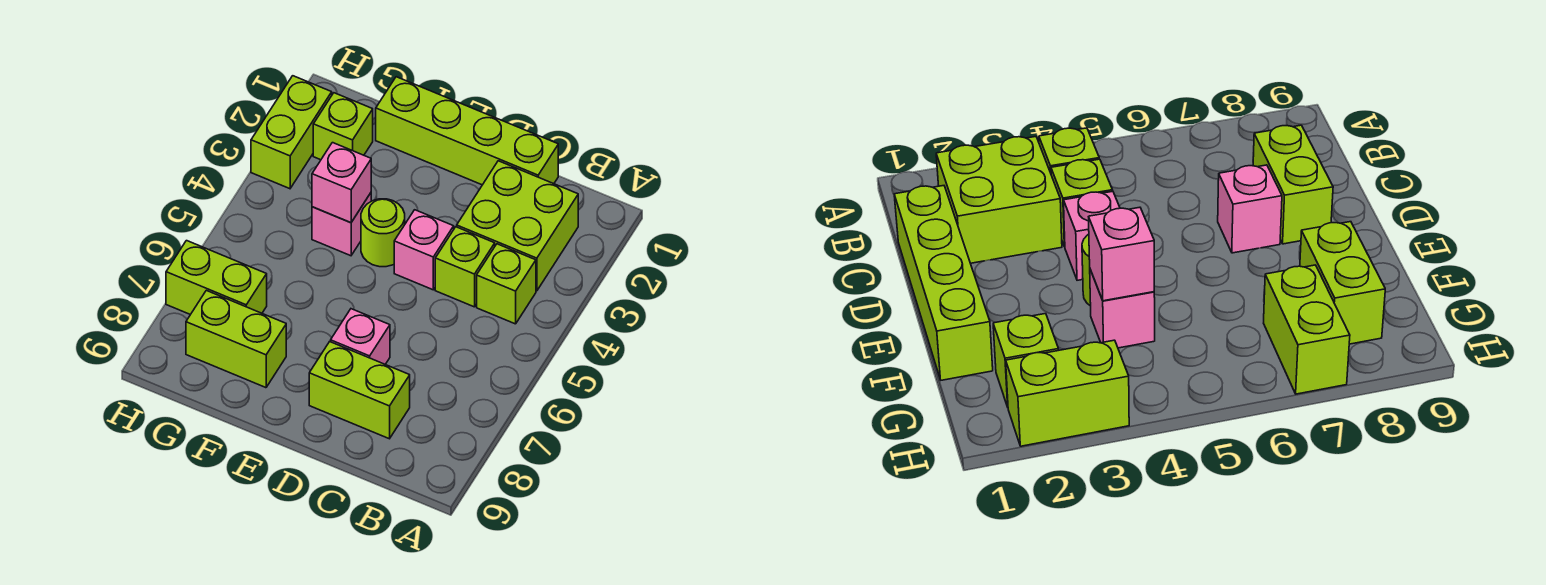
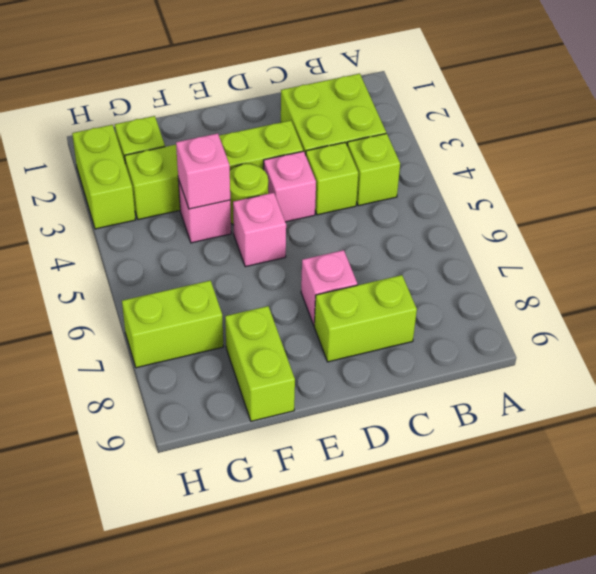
lime brick C1:F1 level 1 -> lime brick D3:G3 level 1
none -> pink brick E5 level 1
lime brick F8:G8 level 1 -> lime brick F8:F9 level 1

